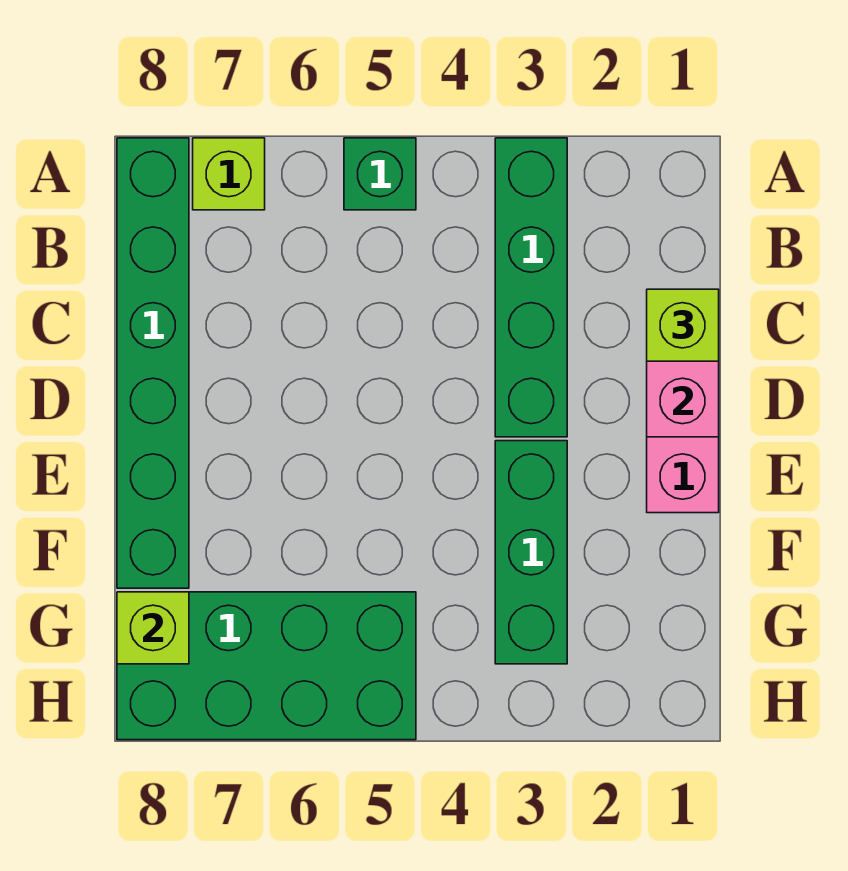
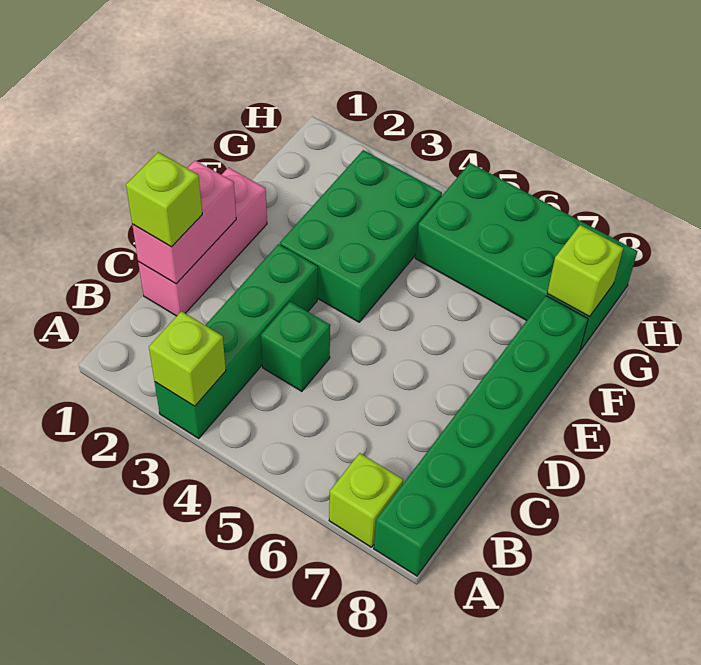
none -> lime brick A3 level 2
green brick A5 level 1 -> green brick C4 level 1
green brick E3:G3 level 1 -> green brick E3:G4 level 1

